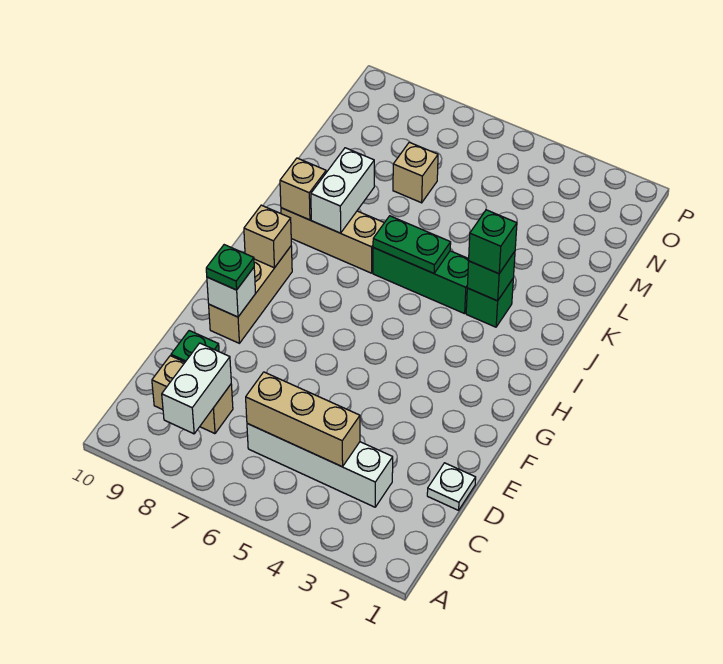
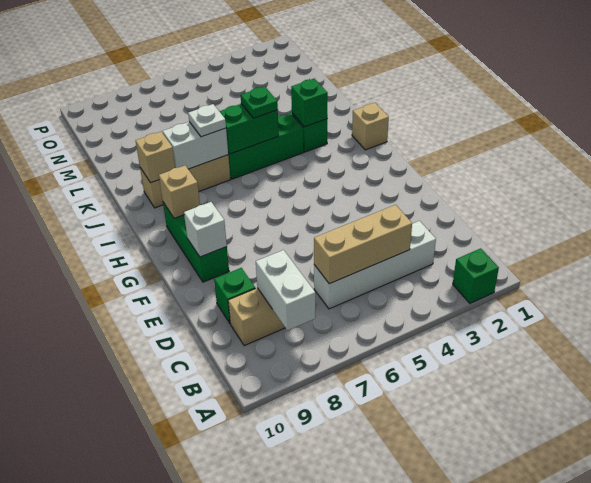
white plate D1 level 1 -> white plate J7 level 3
tan brick F9:H9 level 1 -> green brick F9:H9 level 1
green plate F9 level 3 -> green plate J5 level 3
green brick J3 level 3 -> green brick A2 level 1
green plate J5:J6 level 2 -> green brick J5:J6 level 2
white brick J8:K8 level 2 -> white brick J7:J8 level 2
tan brick M7 level 1 -> tan brick I1 level 1

